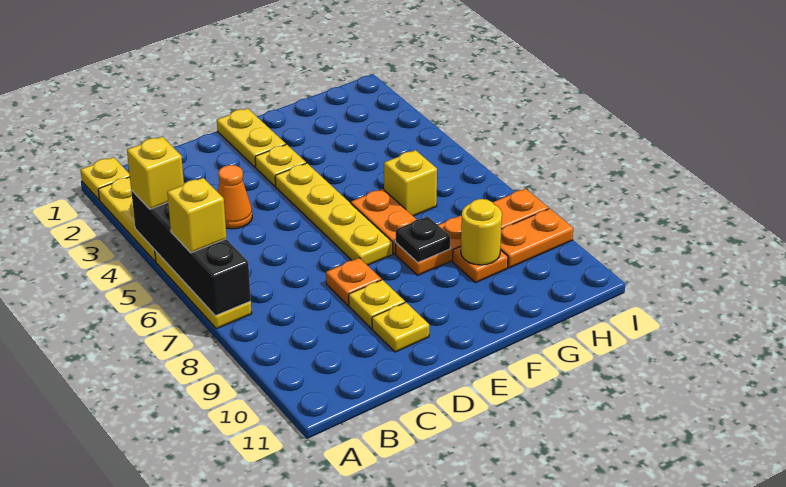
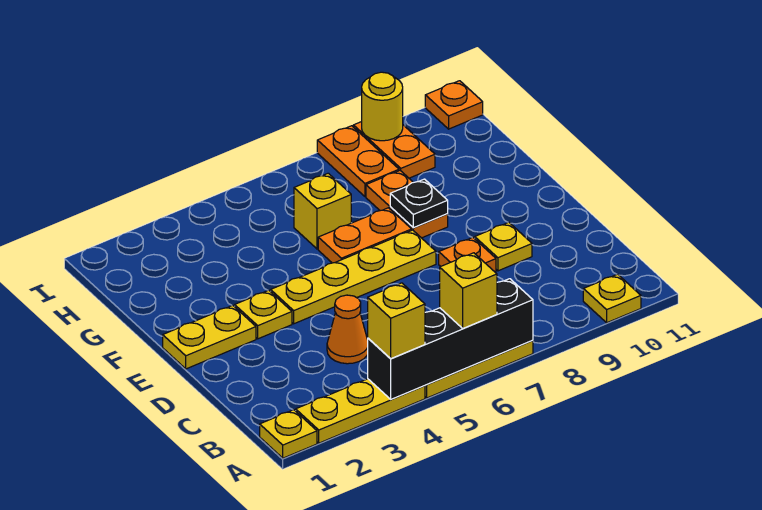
yellow plate D10 level 1 -> yellow plate A10 level 1
orange plate G9 level 1 -> orange plate I11 level 1
yellow round brick G9 level 2 -> yellow round brick I9 level 2

